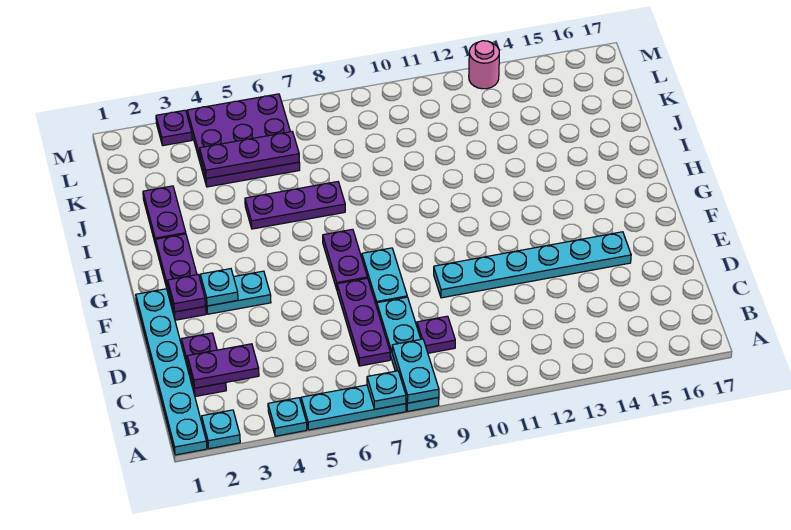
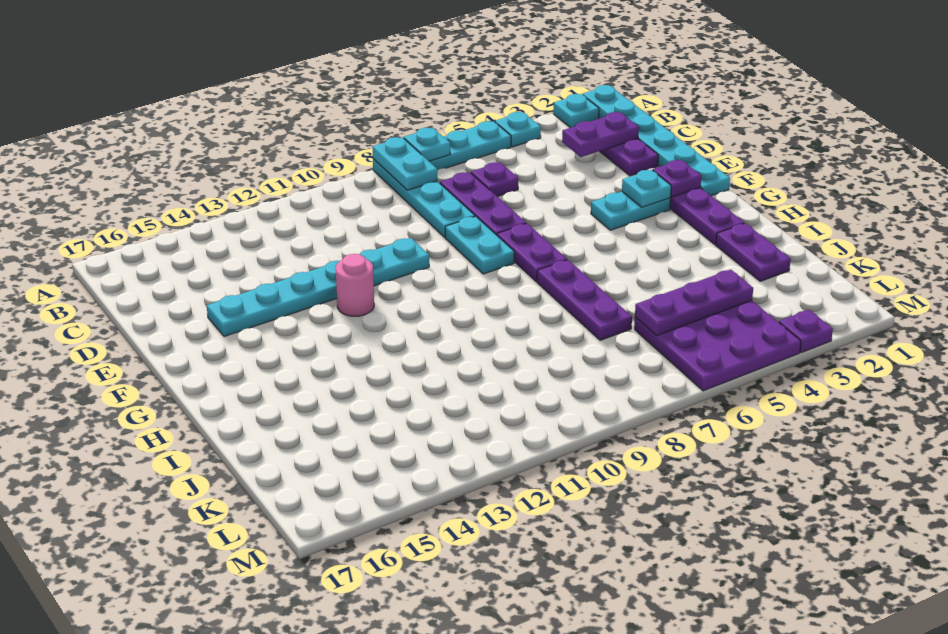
purple plate C9 level 1 -> purple plate C6 level 1
purple plate I5:I7 level 1 -> purple plate H7:J7 level 1
pink round brick M13 level 1 -> pink round brick F12 level 1

